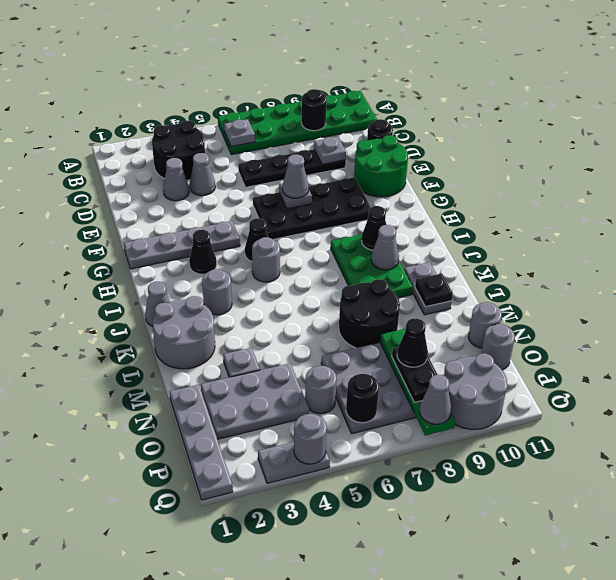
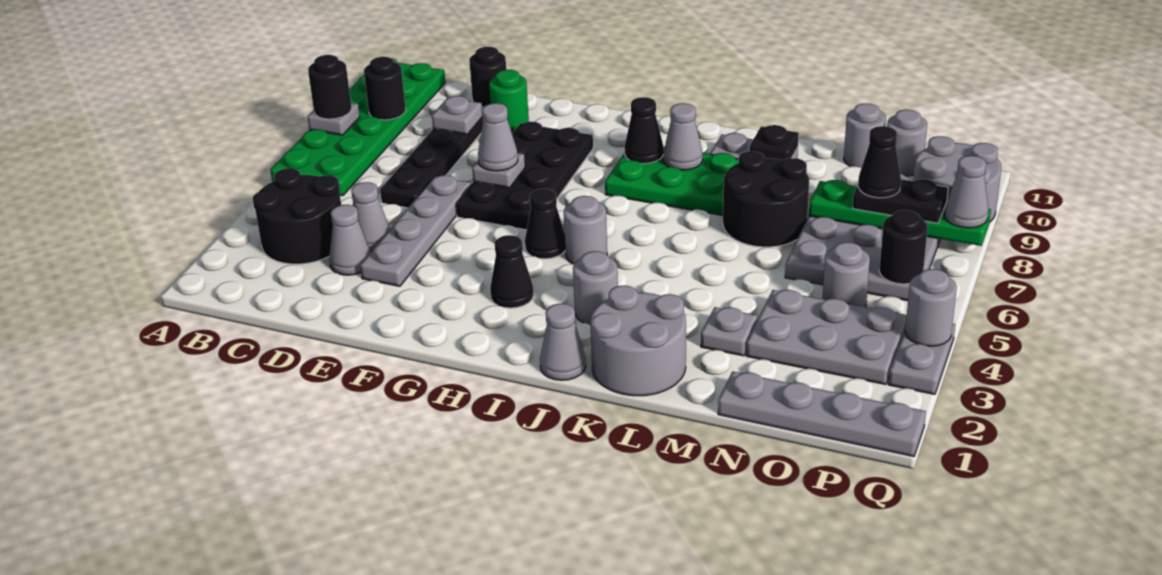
none -> black round brick A8 level 3
grey plate B6 level 2 -> grey plate A8 level 2
green round brick E10:F11 level 1 -> green round brick E10 level 1
grey plate G1:G4 level 1 -> grey plate E3:E6 level 1
grey plate N2:O4 level 1 -> grey plate N3:P4 level 1

